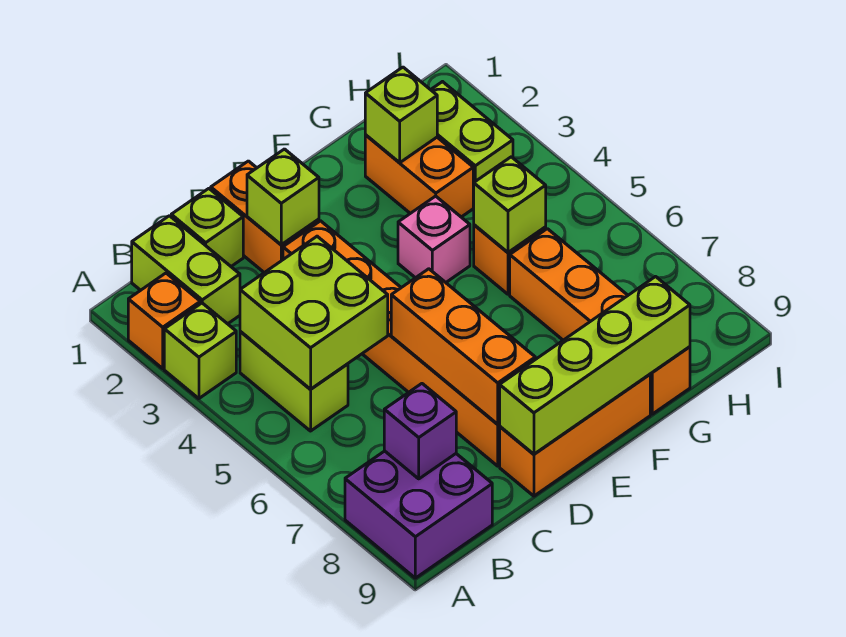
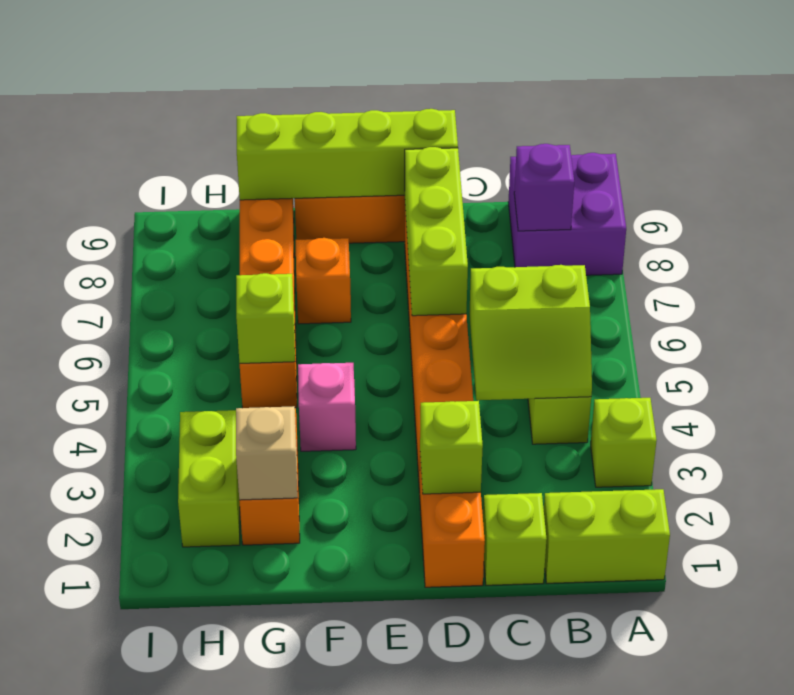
orange brick A2 level 1 -> orange brick F7 level 1
lime brick B1:B2 level 1 -> lime brick A1:B1 level 1
lime brick B4:C5 level 2 -> lime slope B4:C5 level 2 top 5
orange brick D6:D8 level 2 -> lime brick D6:D8 level 2
lime brick G2 level 2 -> tan brick G2 level 2

